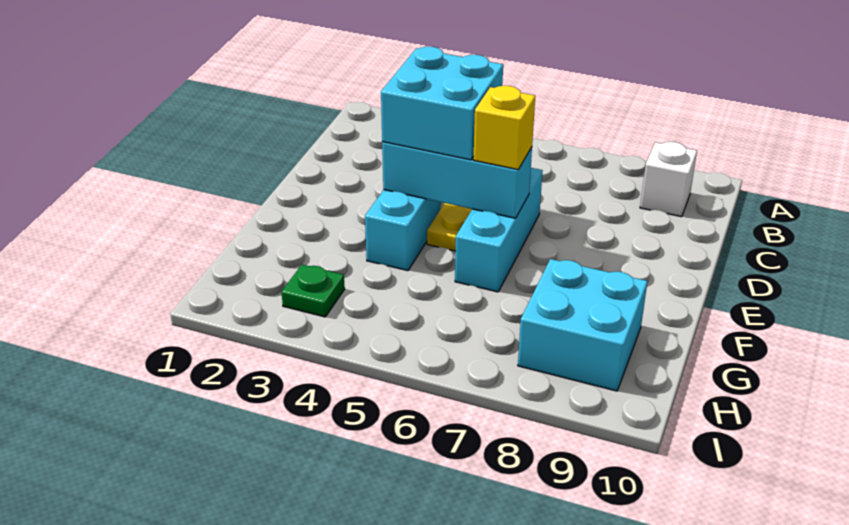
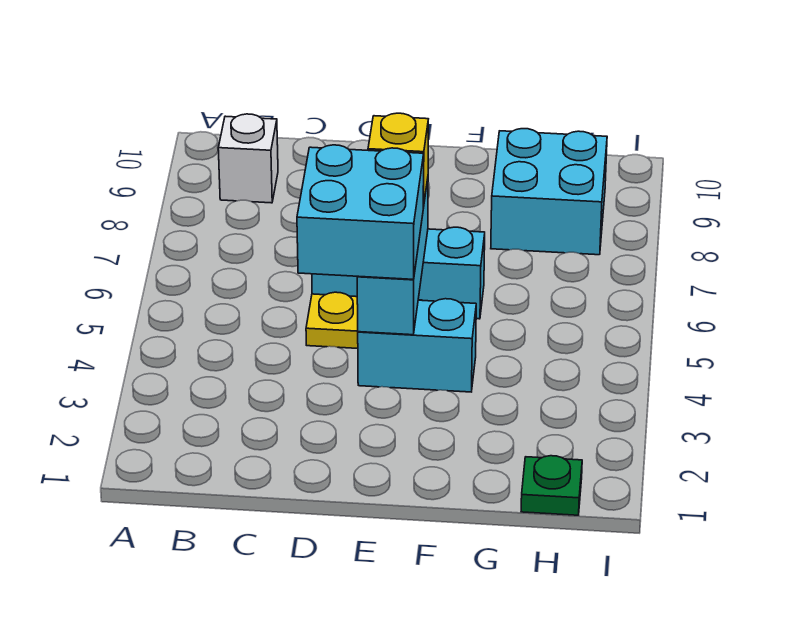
green plate H3 level 1 -> green plate H1 level 1

